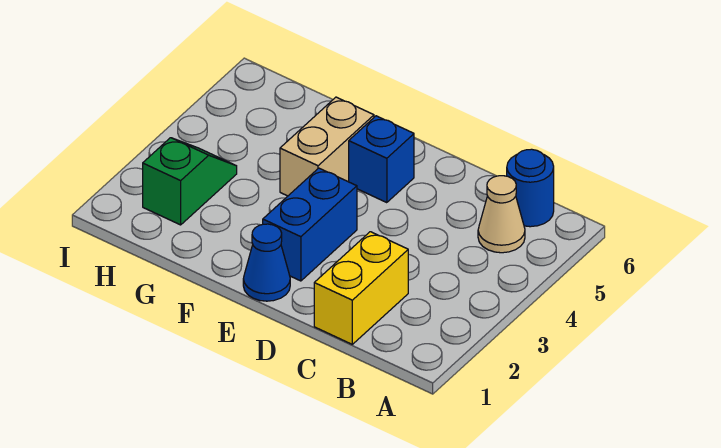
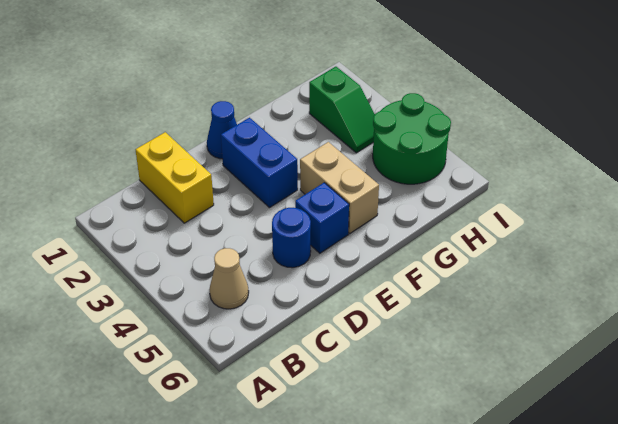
blue round brick B6 level 1 -> blue round brick D5 level 1
none -> green round brick H4:I5 level 1

